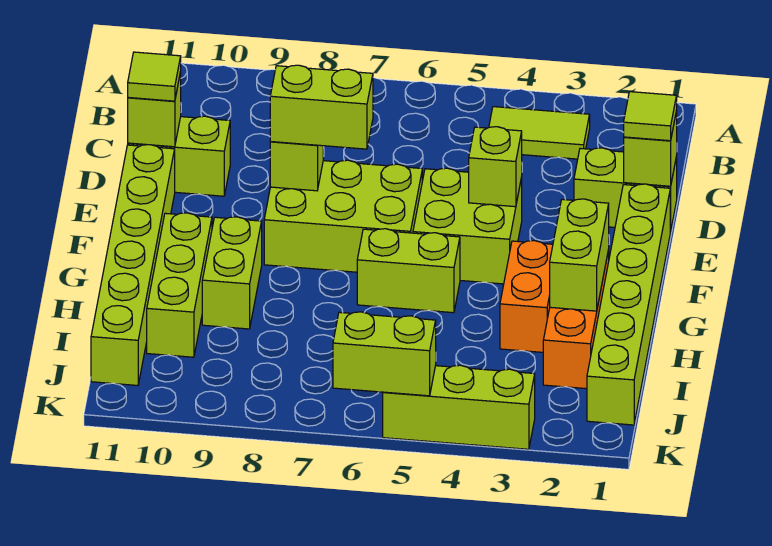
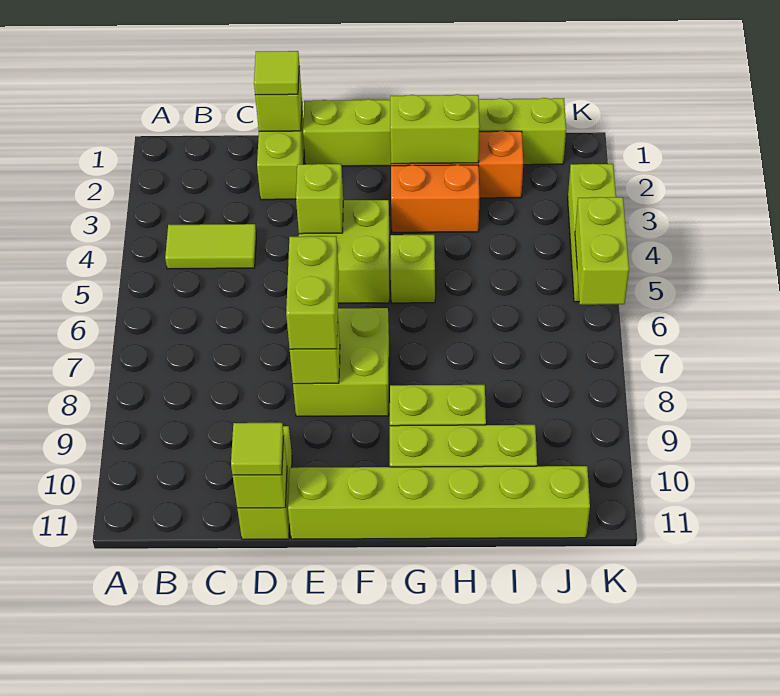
lime tile B3:B4 level 1 -> lime tile B4:C4 level 1
lime brick E6:F8 level 1 -> lime brick E7:F8 level 1
lime brick G5:G6 level 1 -> lime brick G5 level 1

